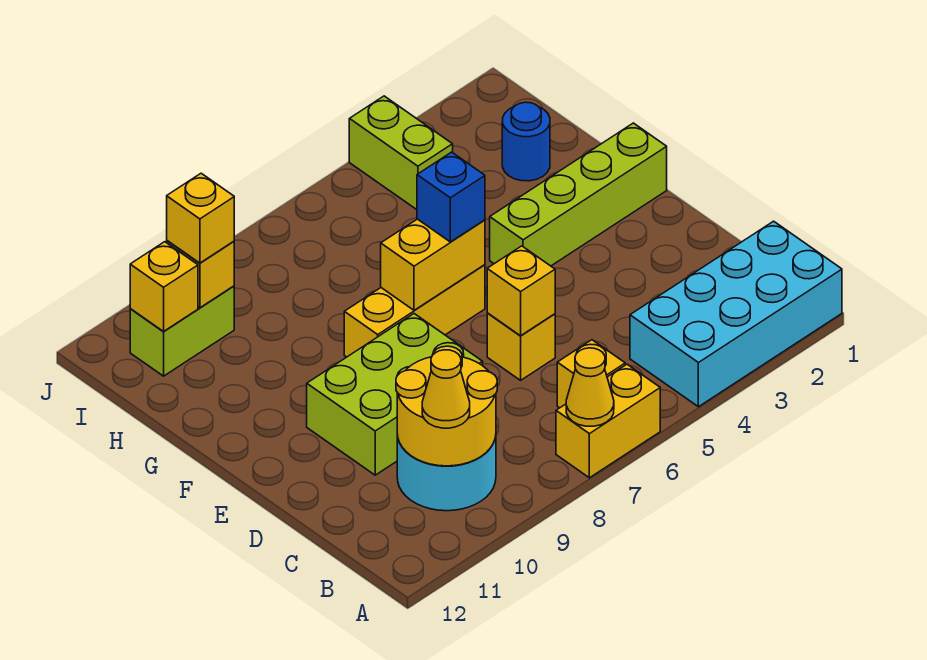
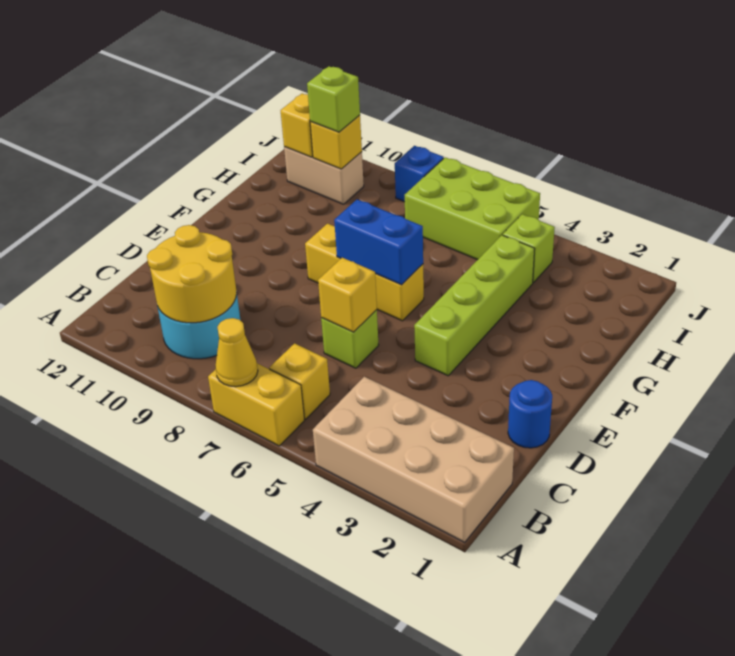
cyan brick A1:B4 level 1 -> tan brick A1:B4 level 1
yellow cone B10 level 3 -> none
yellow brick D6 level 1 -> lime brick D6 level 1
lime brick D8:E10 level 1 -> lime brick I5:J7 level 1
lime brick F1:F4 level 1 -> lime brick E4:H4 level 1
yellow brick F6:F7 level 2 -> blue brick F6:F7 level 2
blue brick F6 level 3 -> blue brick J8 level 1
blue round brick H2 level 1 -> blue round brick D1 level 1
lime brick I4:J4 level 1 -> lime brick I4 level 1
lime brick I10:I11 level 1 -> tan brick I10:I11 level 1
yellow brick I10 level 3 -> lime brick I10 level 3

